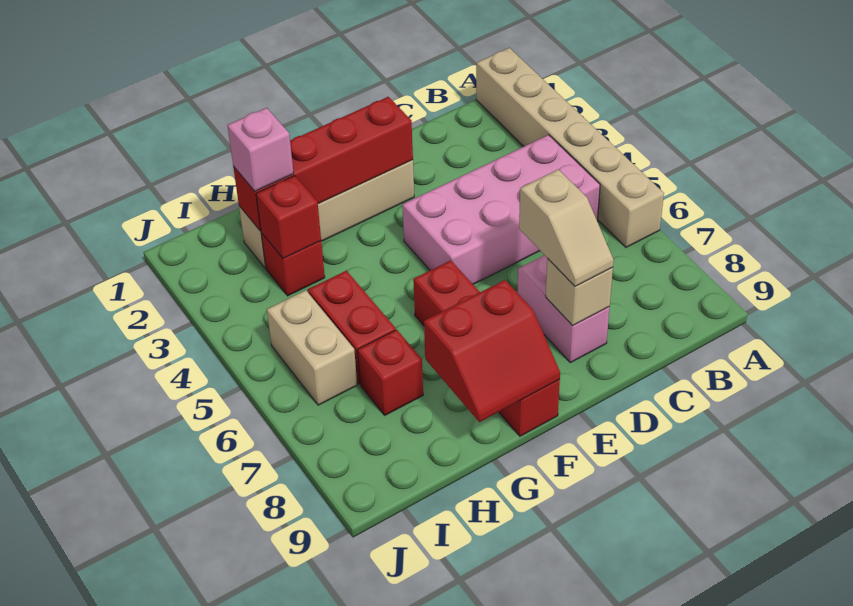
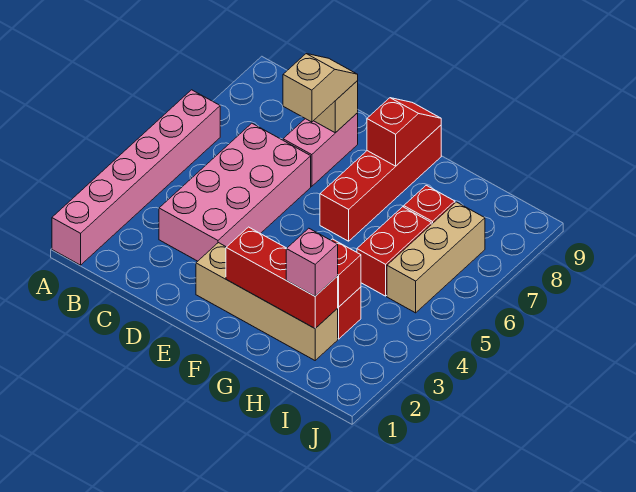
tan brick A1:A6 level 1 -> pink brick A1:A6 level 1
pink brick B4:E5 level 1 -> pink brick C3:D6 level 1
red brick E2:H2 level 2 -> red brick F2:H2 level 2
red slope F8:G9 level 2 top 8 -> red slope F8:F9 level 2 top 8
tan brick I5:I6 level 1 -> tan brick I5:I7 level 1

